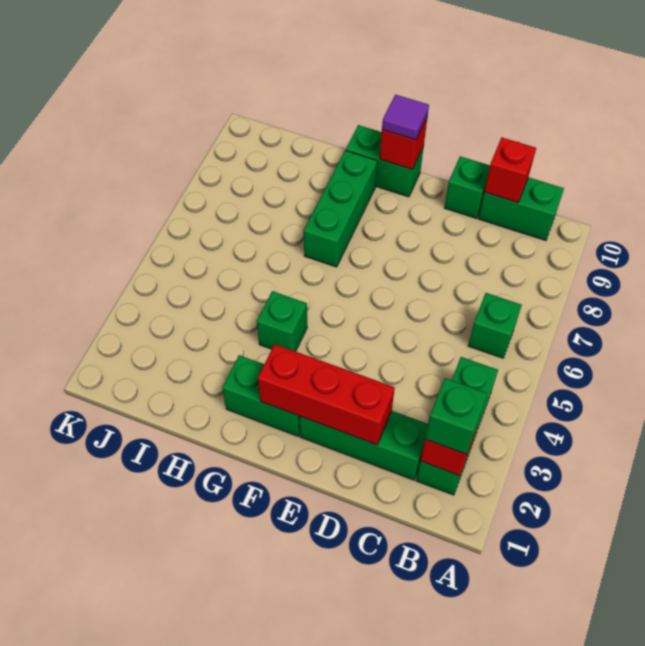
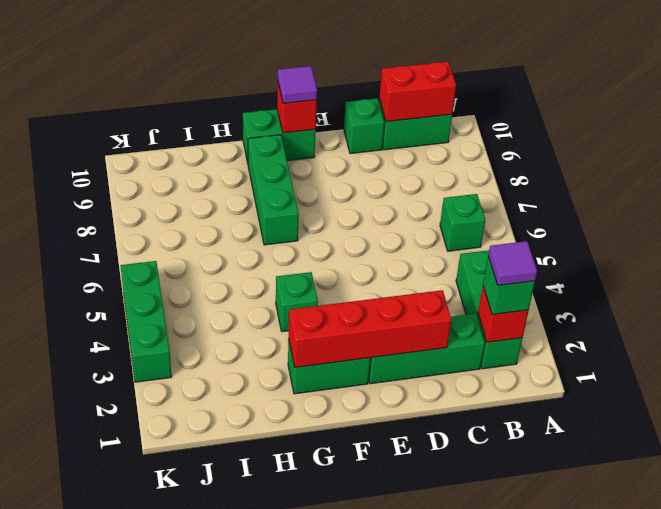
none -> purple tile B2 level 4
red brick C10 level 2 -> red brick B10:C10 level 2
red brick D2:F2 level 2 -> red brick D2:G2 level 2
none -> green brick K3:K5 level 1

